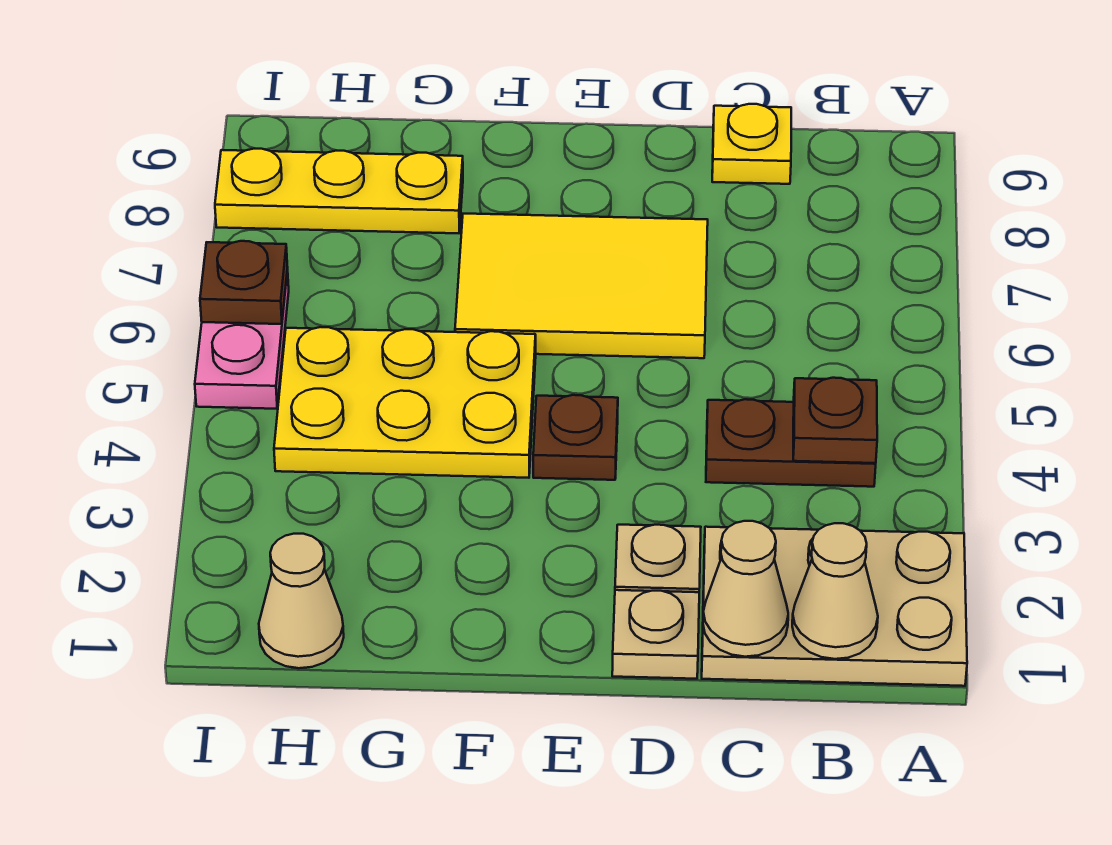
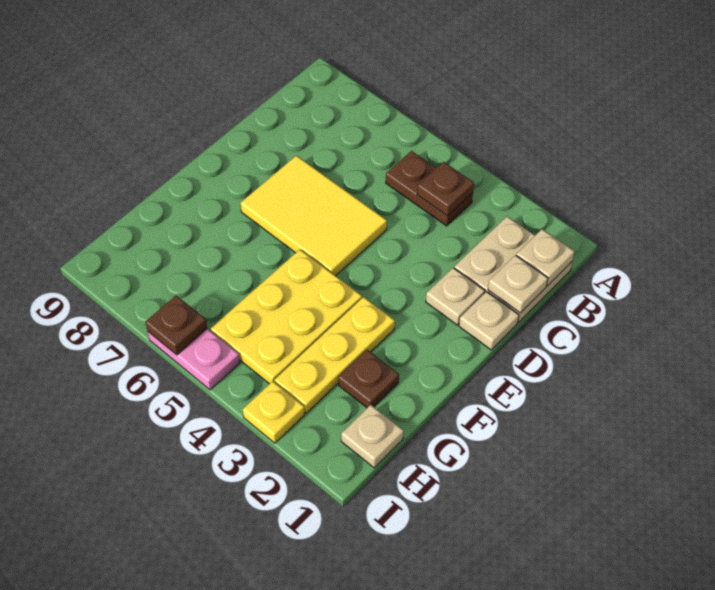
tan plate A1:C2 level 1 -> tan plate B1:C2 level 1
tan cone B1 level 2 -> tan plate B1 level 2
brown plate B4:C4 level 1 -> brown plate B4:B5 level 1
tan cone C1 level 2 -> tan plate C1 level 2
yellow plate C9 level 1 -> yellow plate I3 level 1
yellow tile D6:F7 level 1 -> yellow tile D5:E7 level 1
brown plate E4 level 1 -> brown plate G2 level 1
yellow plate G8:I8 level 1 -> yellow plate F3:H3 level 1
tan cone H1 level 1 -> tan plate H1 level 1

